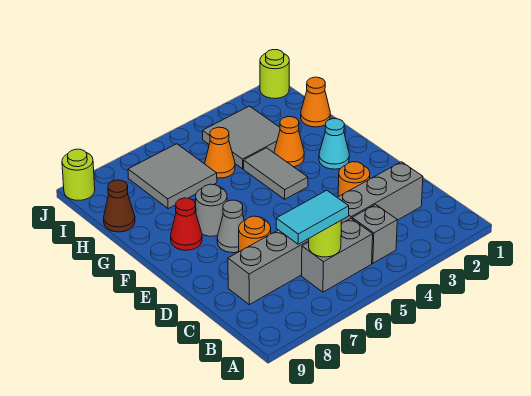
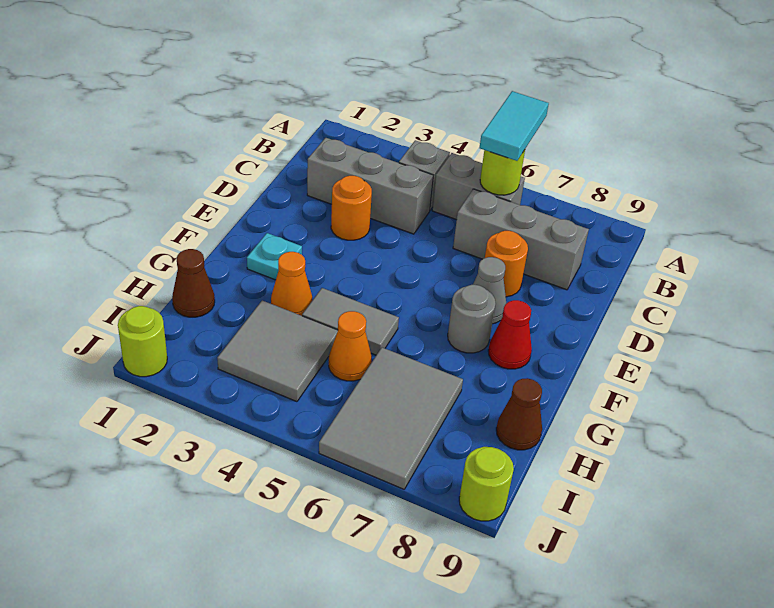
cyan tile B6:B7 level 3 -> cyan tile A6:B6 level 3
cyan cone F2 level 1 -> cyan plate F2 level 1
grey tile F4:G4 level 1 -> grey tile G4:G5 level 1
orange cone H1 level 1 -> brown cone H1 level 1
grey tile H6:I7 level 1 -> grey tile H6:J7 level 1

